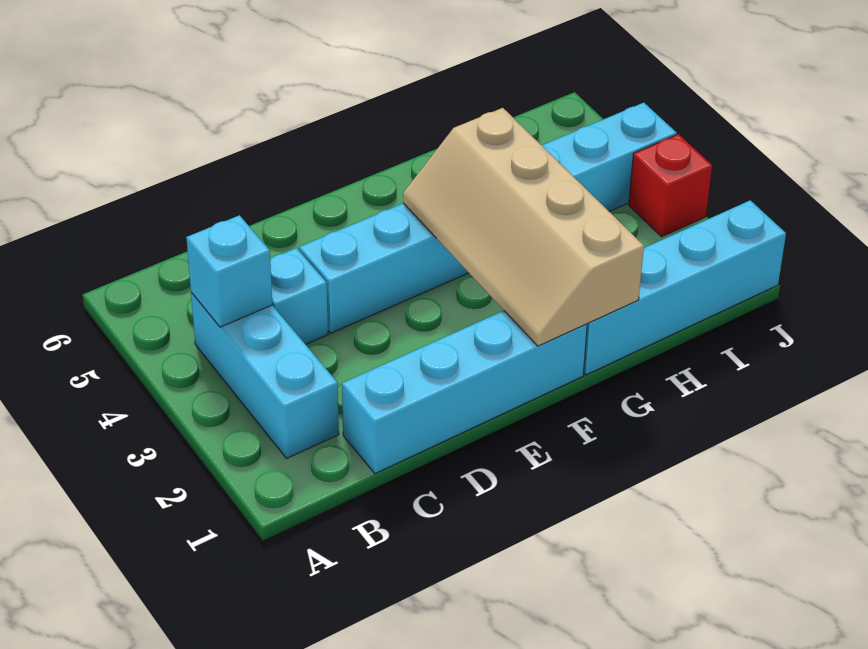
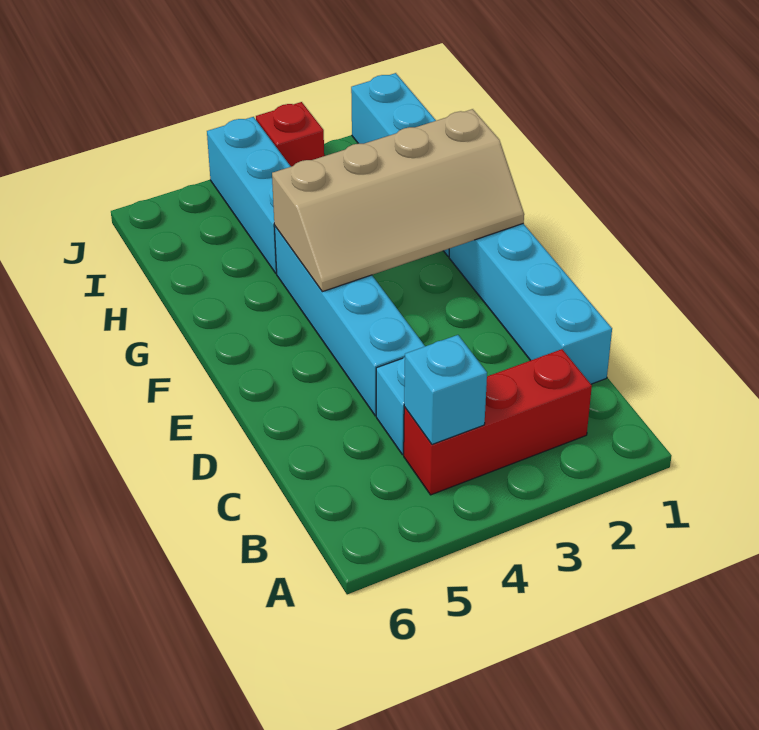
cyan brick B2:B4 level 1 -> red brick B2:B4 level 1

